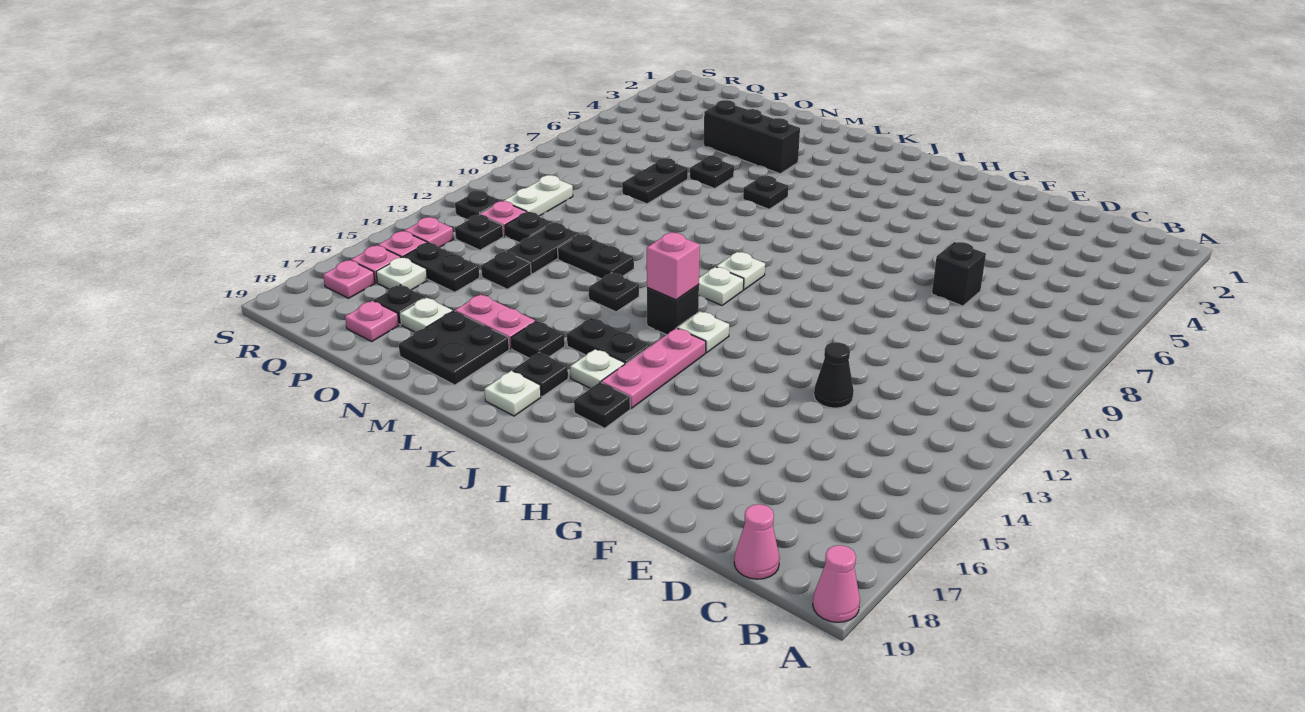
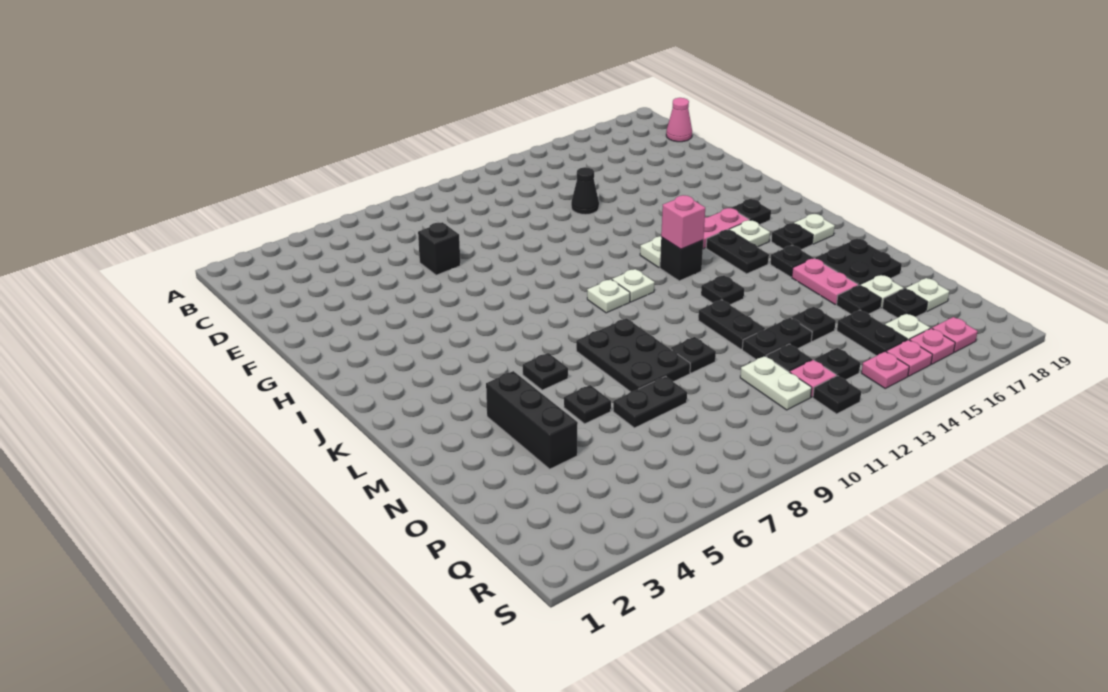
pink cone A19 level 1 -> none
none -> black plate L8:N9 level 1
none -> black plate N10 level 1
none -> black plate O16 level 1
pink plate P18 level 1 -> white plate P18 level 1
white plate Q10:Q11 level 1 -> white plate P11:Q11 level 1

